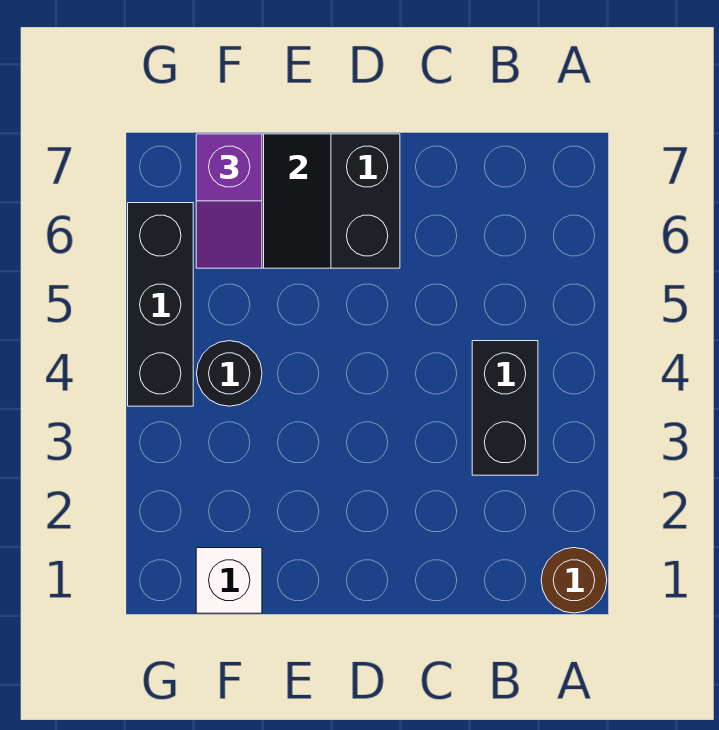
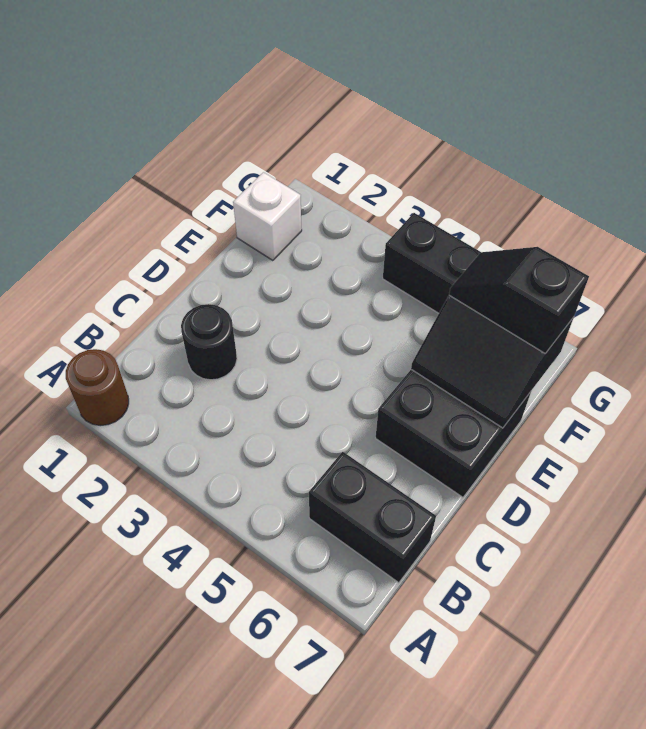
black brick B3:B4 level 1 -> black brick B6:B7 level 1
black round brick F4 level 1 -> black round brick C2 level 1
purple slope F6:F7 level 3 top 7 -> black slope F6:F7 level 3 top 7

